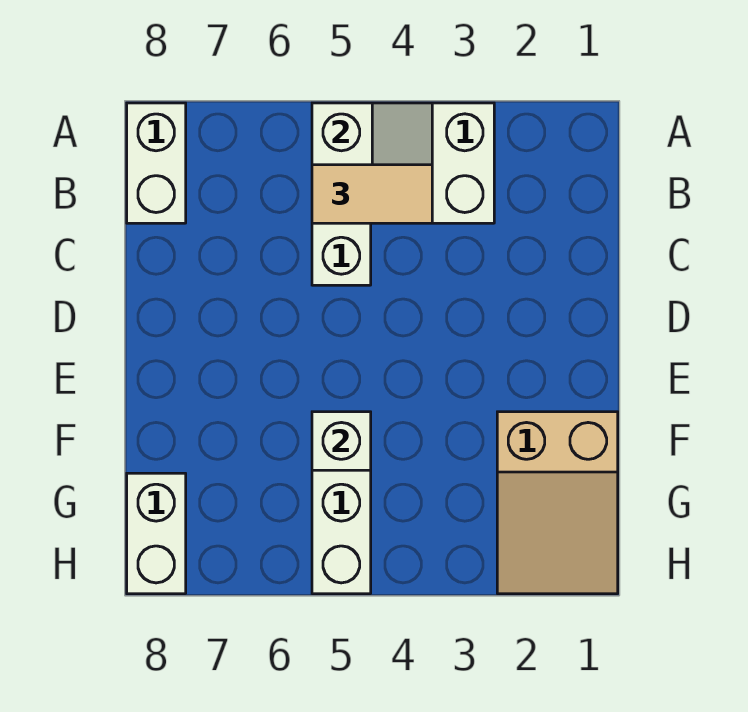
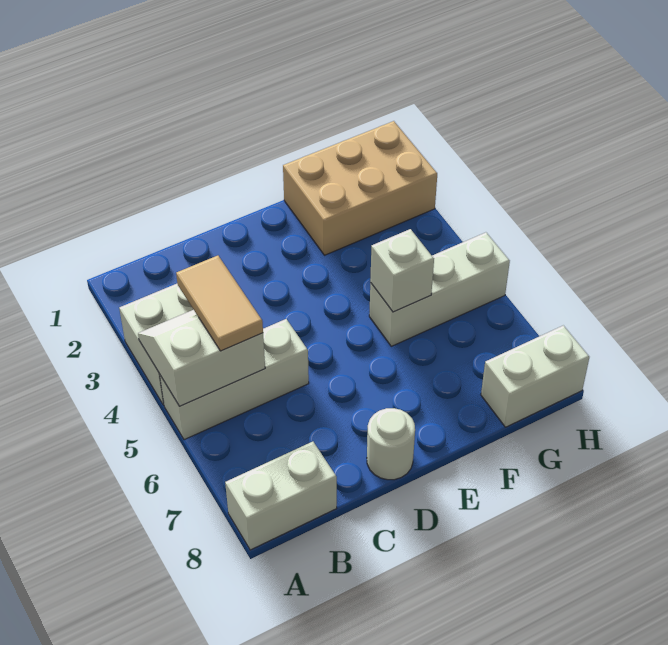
none -> white round brick D8 level 1
tan slope F1:H2 level 1 top F -> tan brick F1:H2 level 1

